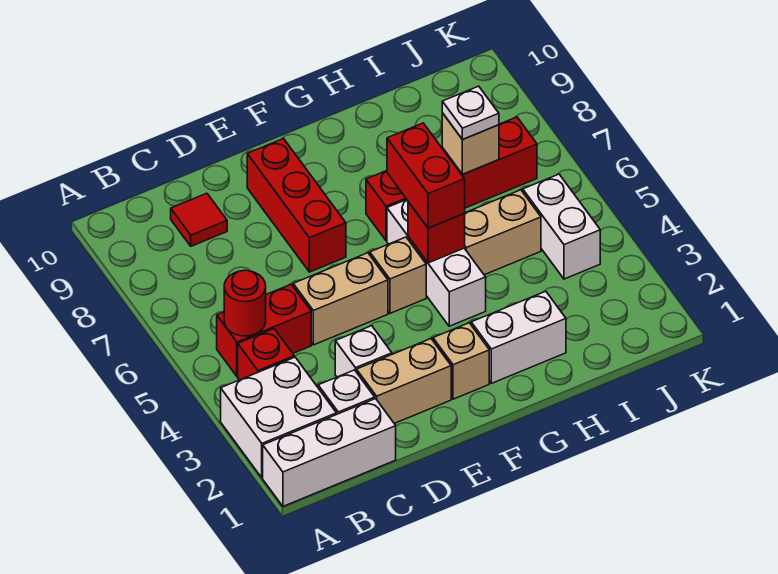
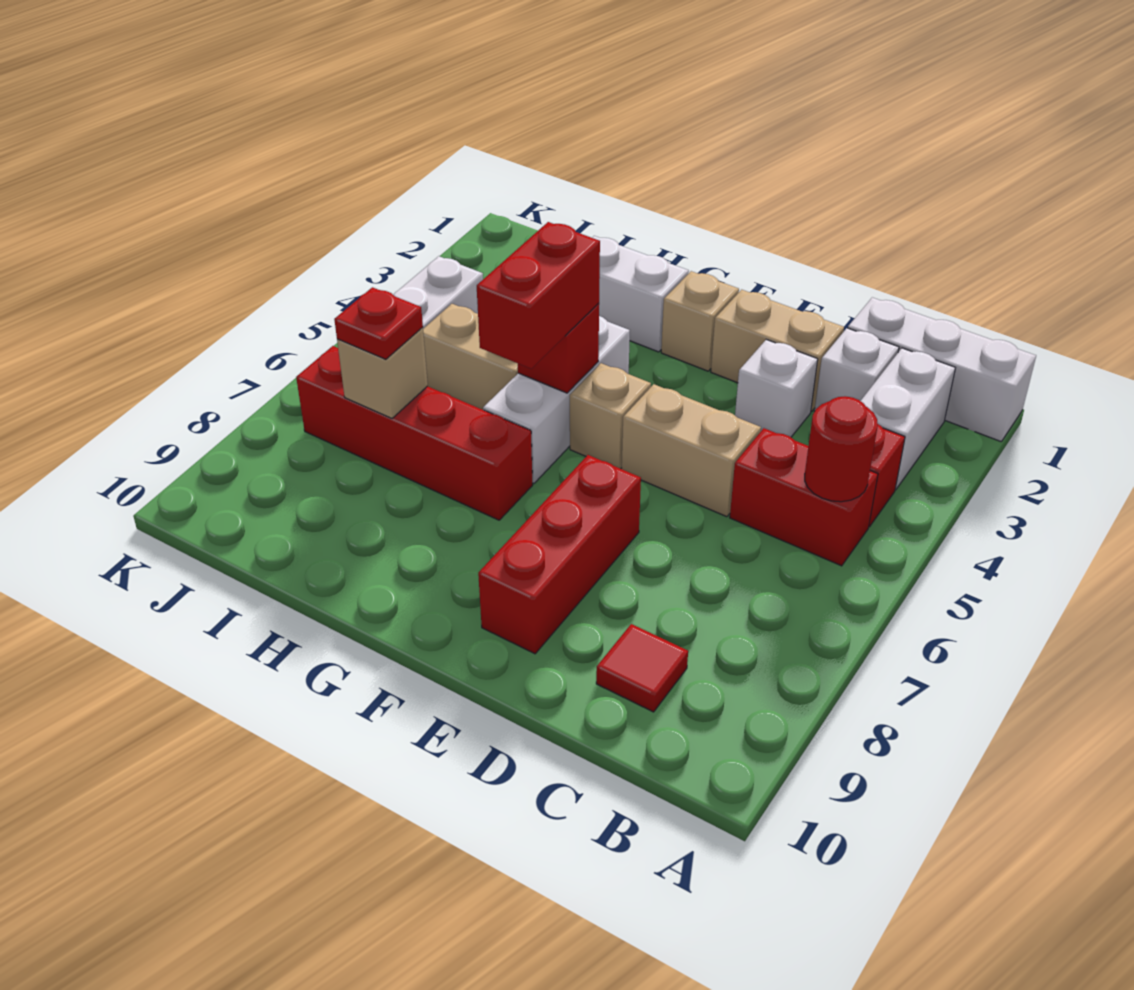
white brick A2:B3 level 1 -> white brick B2:B3 level 1
white plate I7 level 3 -> red plate I7 level 3

